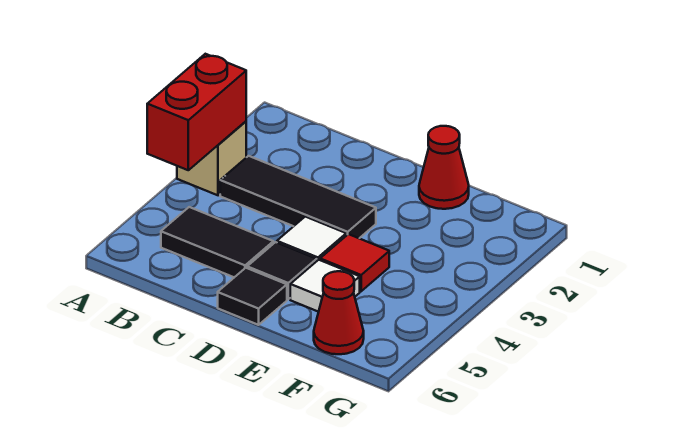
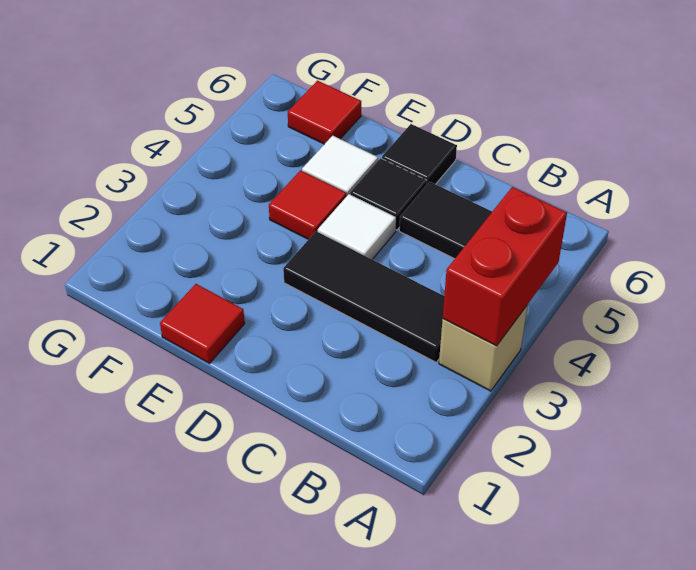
red cone E1 level 1 -> red tile E1 level 1
red cone F6 level 1 -> red tile F6 level 1

